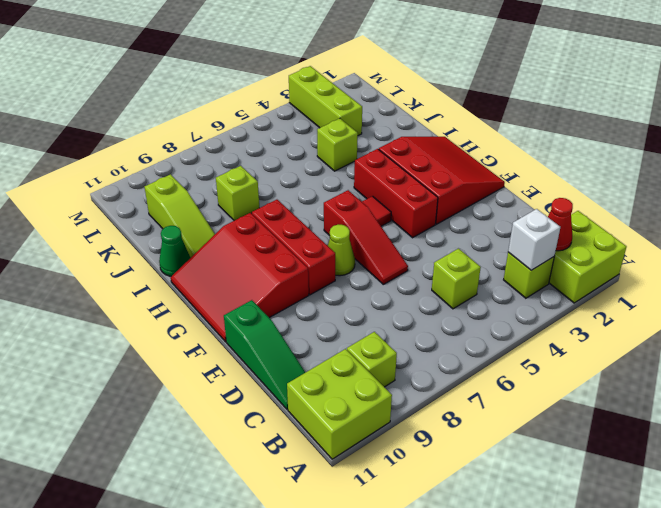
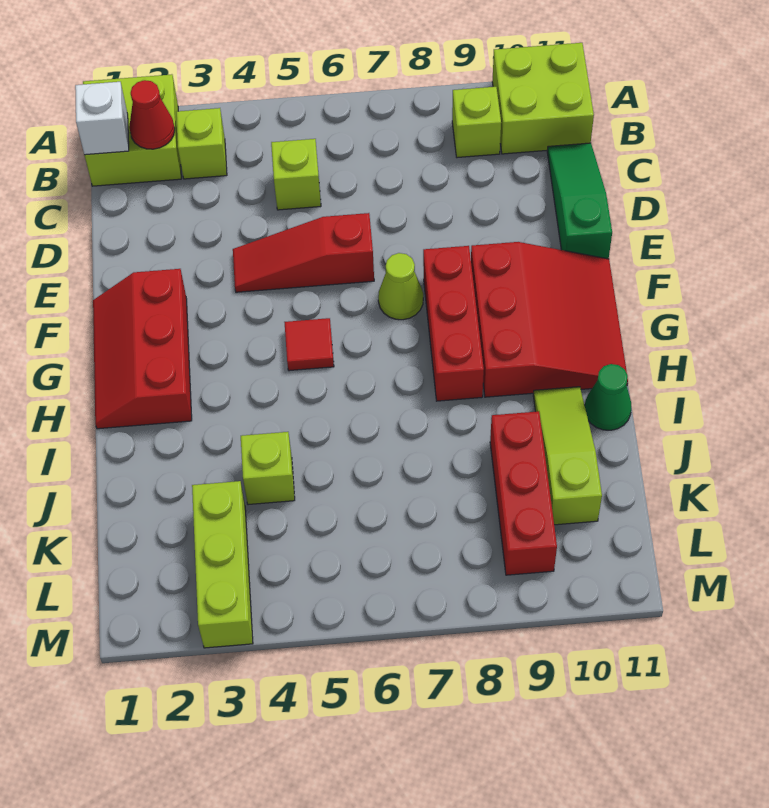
white brick B3 level 2 -> white brick B1 level 2
red slope E6:G6 level 1 top G -> red slope E4:E6 level 1 top 6
red slope F1:H3 level 1 top 3 -> red slope F1:H2 level 1 top 2
red brick F4:H4 level 1 -> red brick J9:L9 level 1
lime brick J8 level 1 -> none

